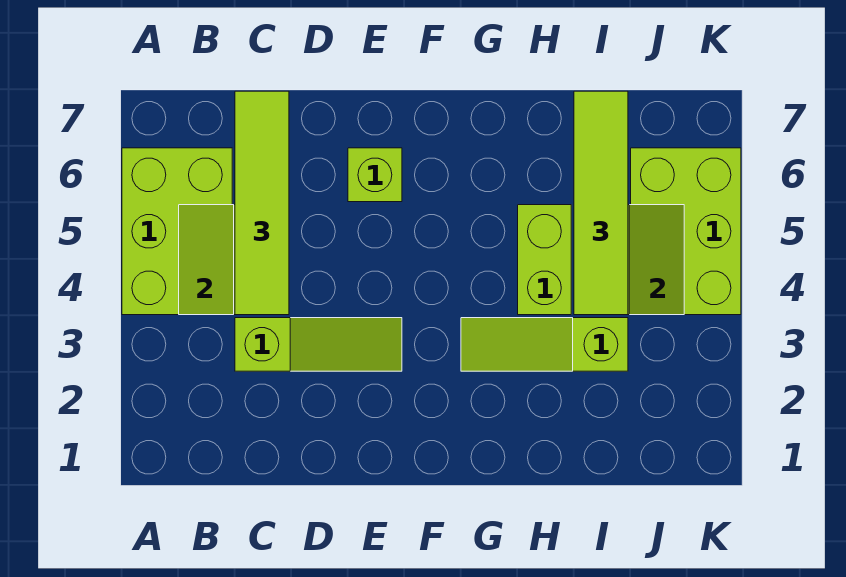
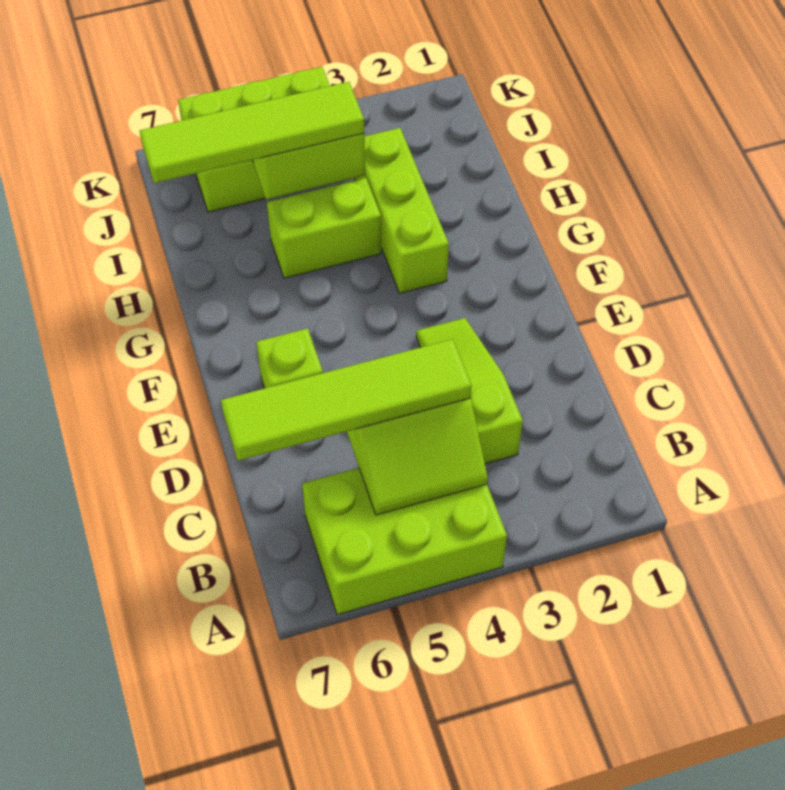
lime slope G3:I3 level 1 top I -> lime brick G3:I3 level 1

